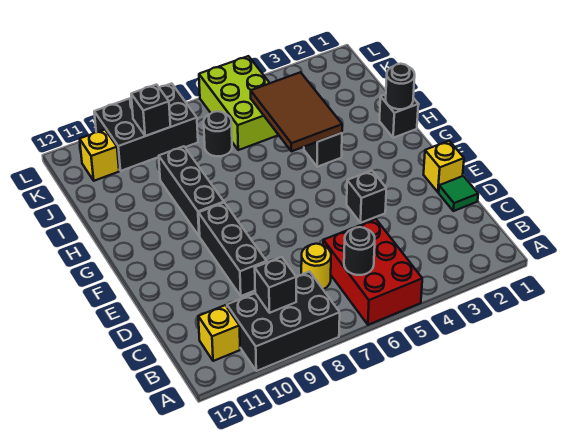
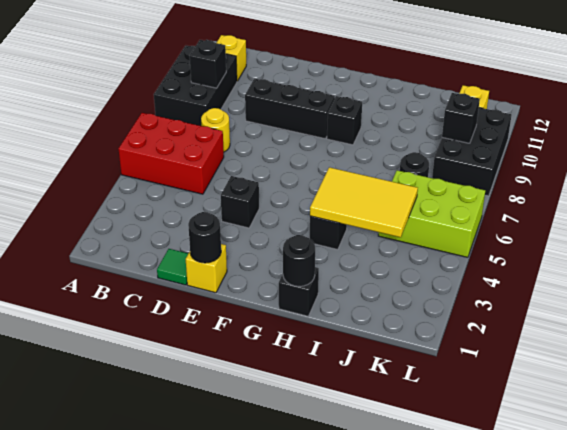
black round brick B6 level 2 -> black round brick E1 level 2
black brick G9:I9 level 1 -> black brick G9 level 1
brown tile H4:J5 level 2 -> yellow tile H4:J5 level 2

